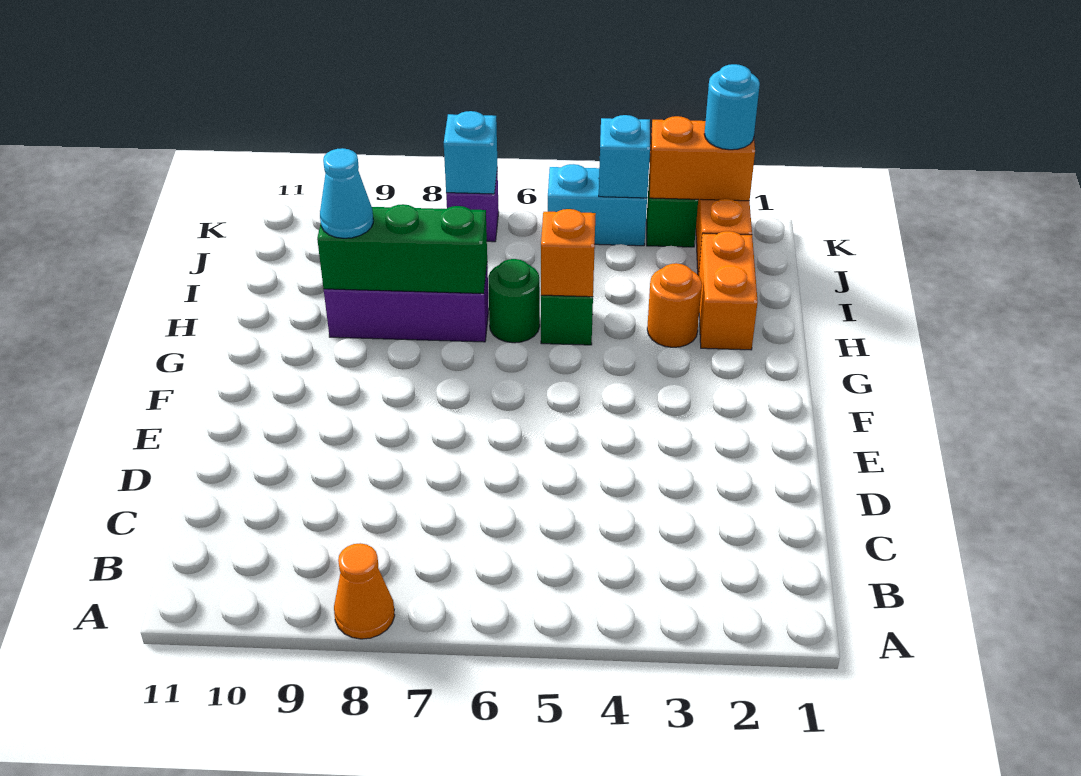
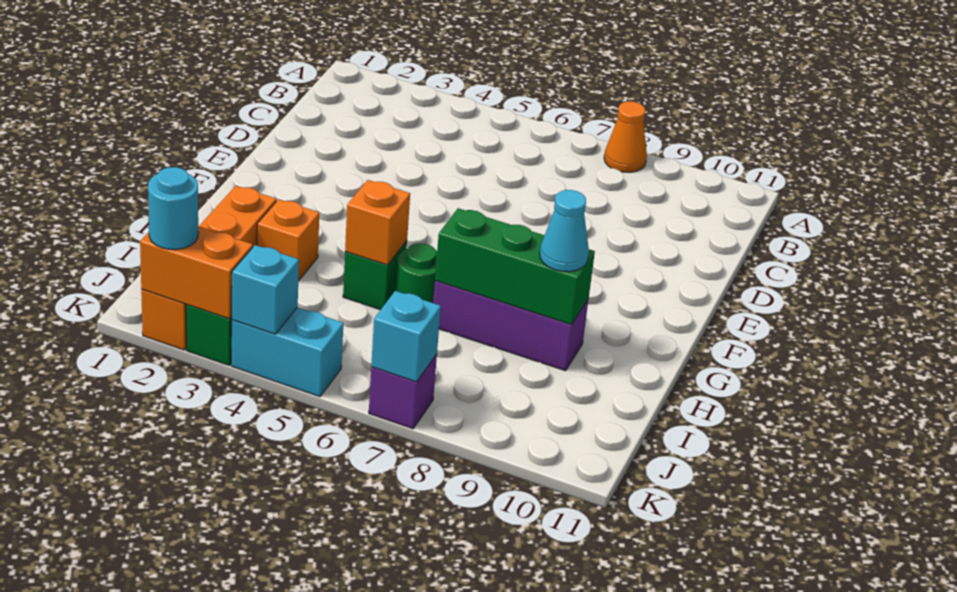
orange round brick H3 level 1 -> orange brick H3 level 1

